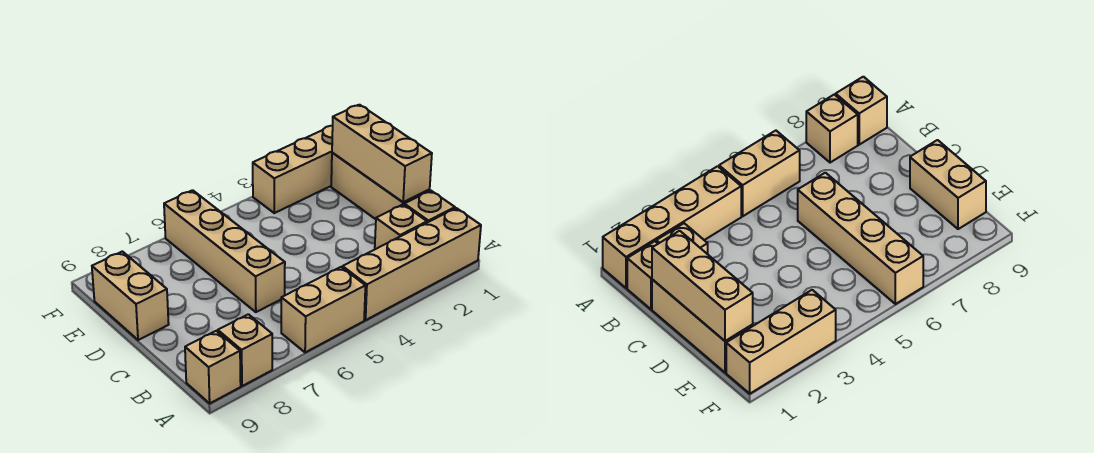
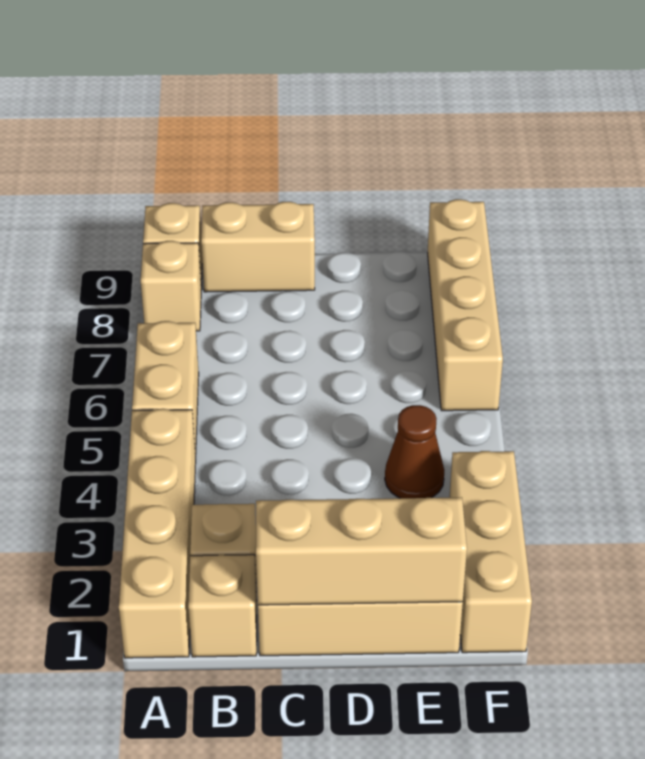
tan brick C6:F6 level 1 -> tan brick F6:F9 level 1
tan brick D9:E9 level 1 -> tan brick B9:C9 level 1
none -> brown cone E4 level 1

